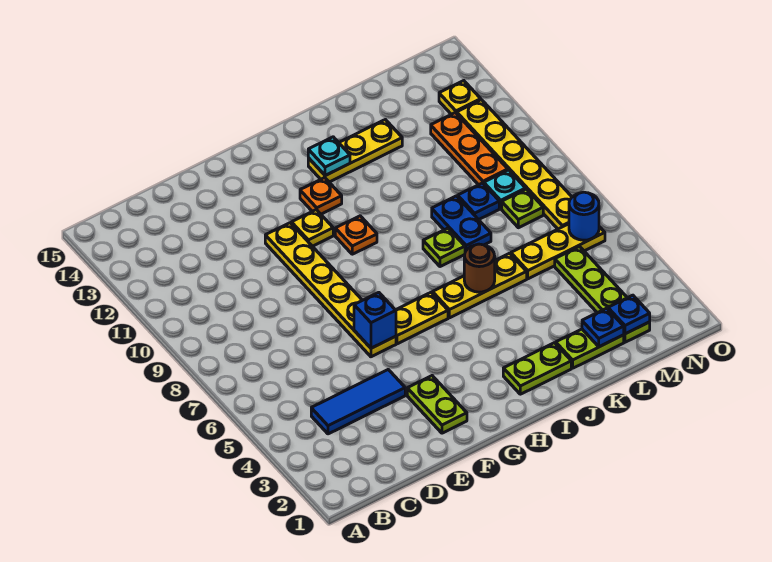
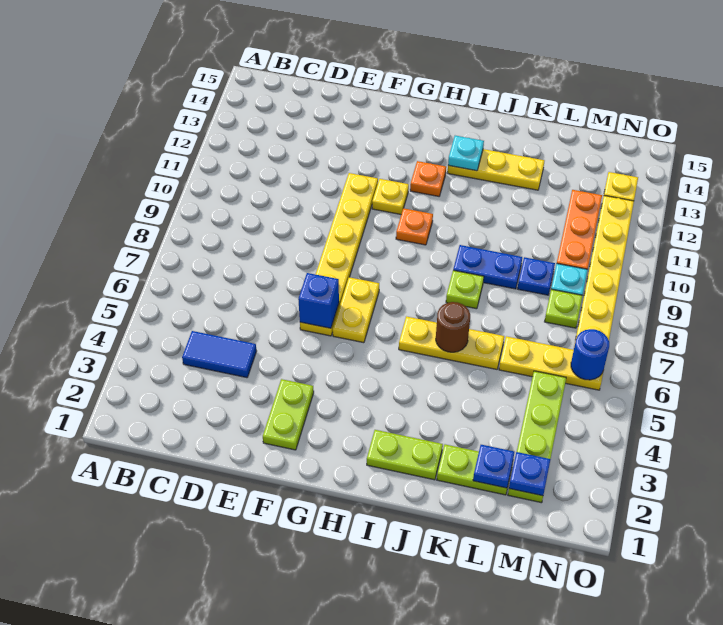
blue tile C4:E4 level 1 -> blue tile C4:D4 level 1
yellow plate G6:H6 level 1 -> yellow plate G6:G7 level 1
blue plate K8:K9 level 1 -> blue plate J9:K9 level 1

